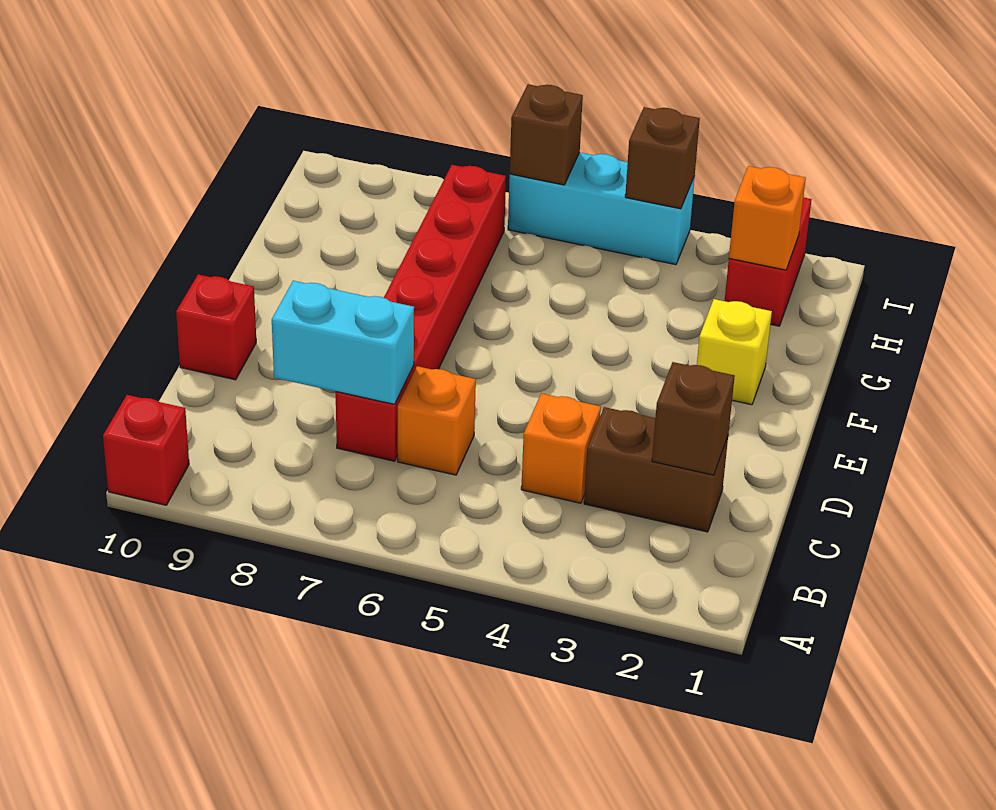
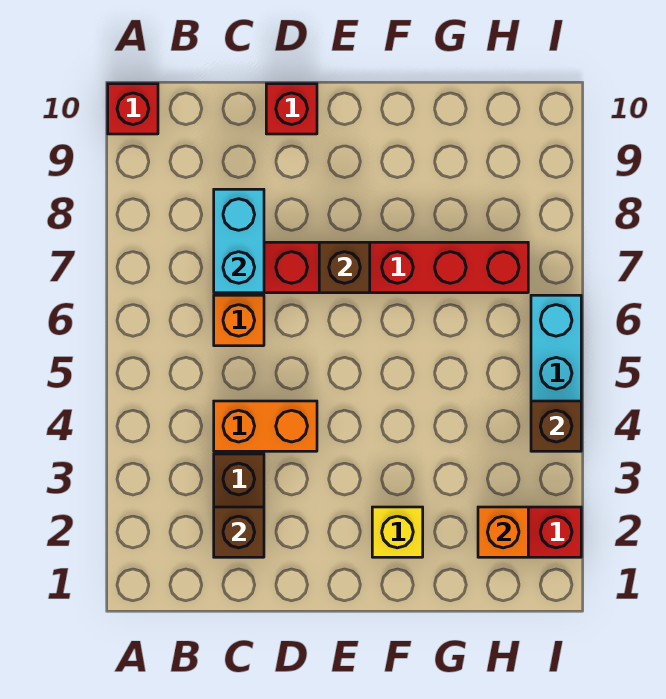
orange brick C4 level 1 -> orange brick C4:D4 level 1
brown brick I6 level 2 -> brown brick E7 level 2

